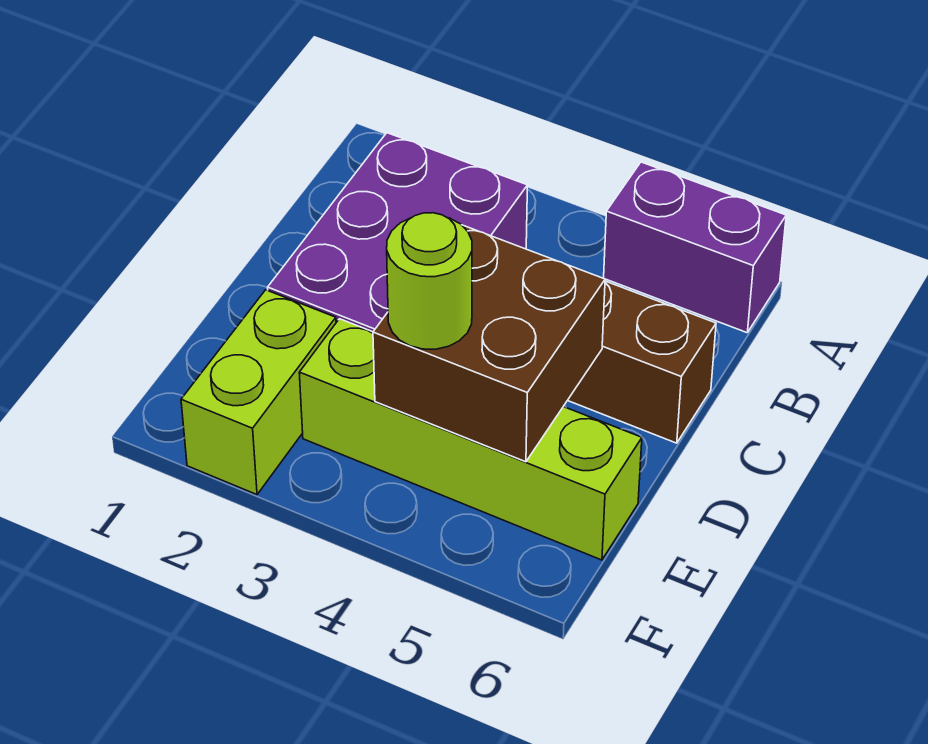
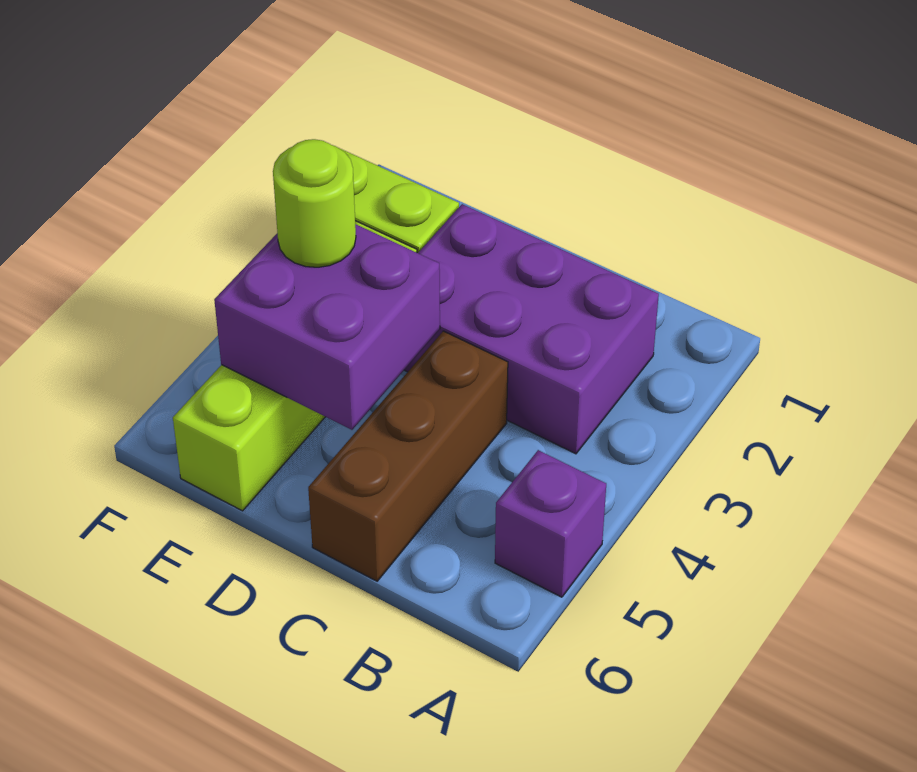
purple brick A5:A6 level 1 -> purple brick A5 level 1
brown brick D4:E5 level 2 -> purple brick D4:E5 level 2

